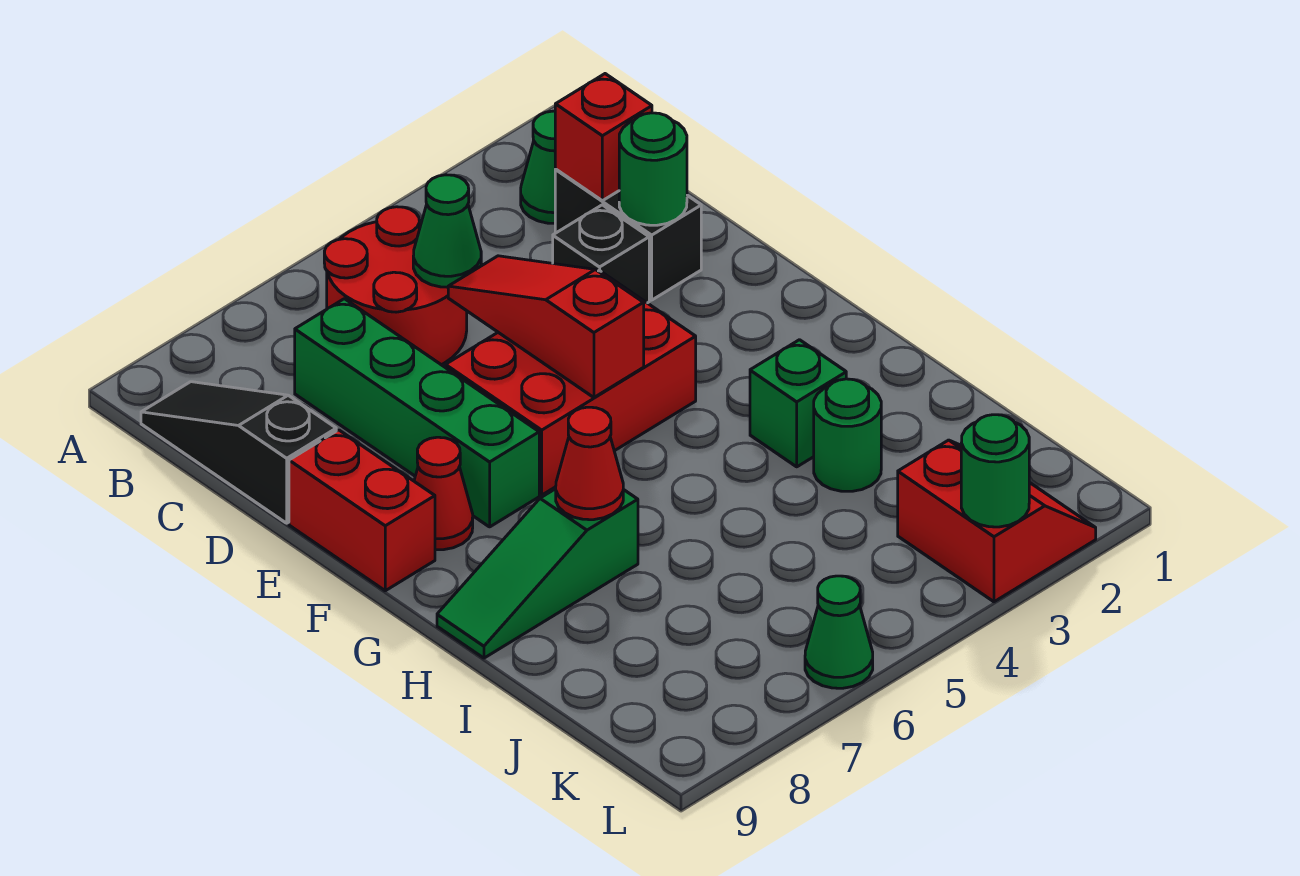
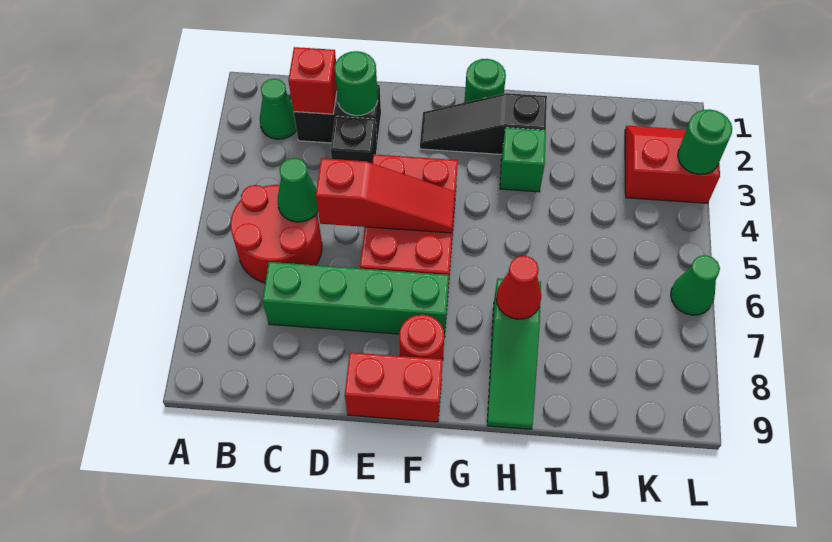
black slope B9:D9 level 1 top D -> black slope F2:H2 level 1 top H
red slope D5:F5 level 2 top F -> red slope D5:F5 level 2 top D
red cone F8 level 1 -> red round brick F8 level 1
green round brick I3 level 1 -> green round brick G1 level 1

